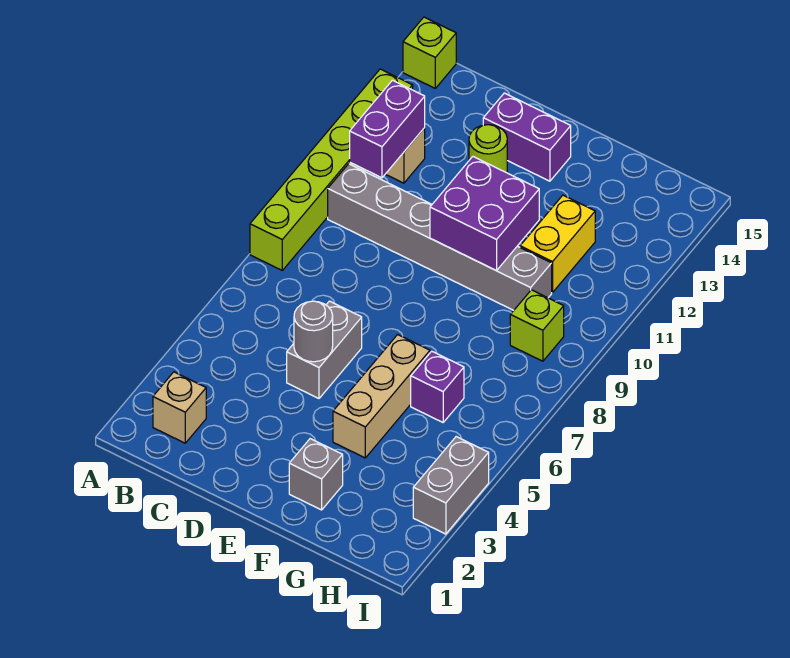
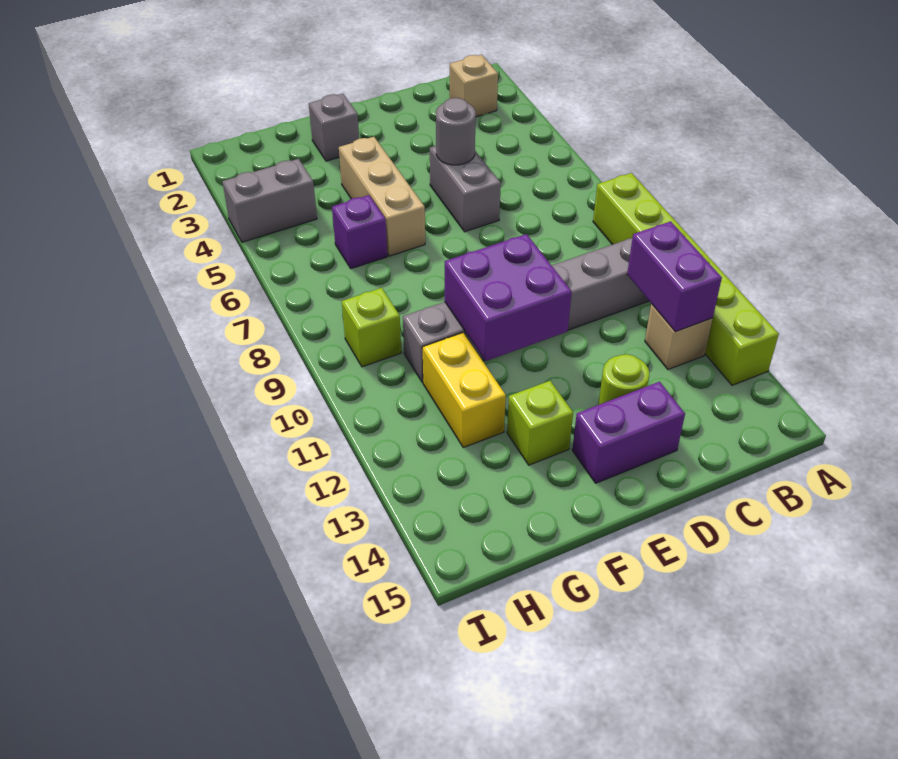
lime brick A15 level 1 -> lime brick F13 level 1
grey brick I3:I4 level 1 -> grey brick H4:I4 level 1

